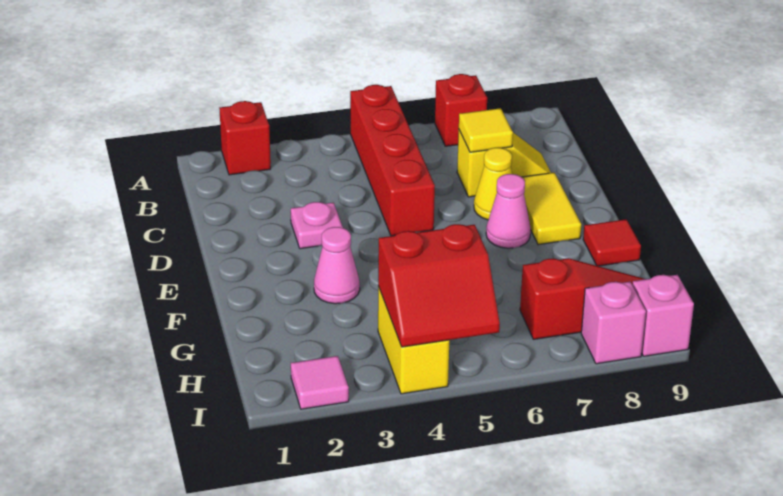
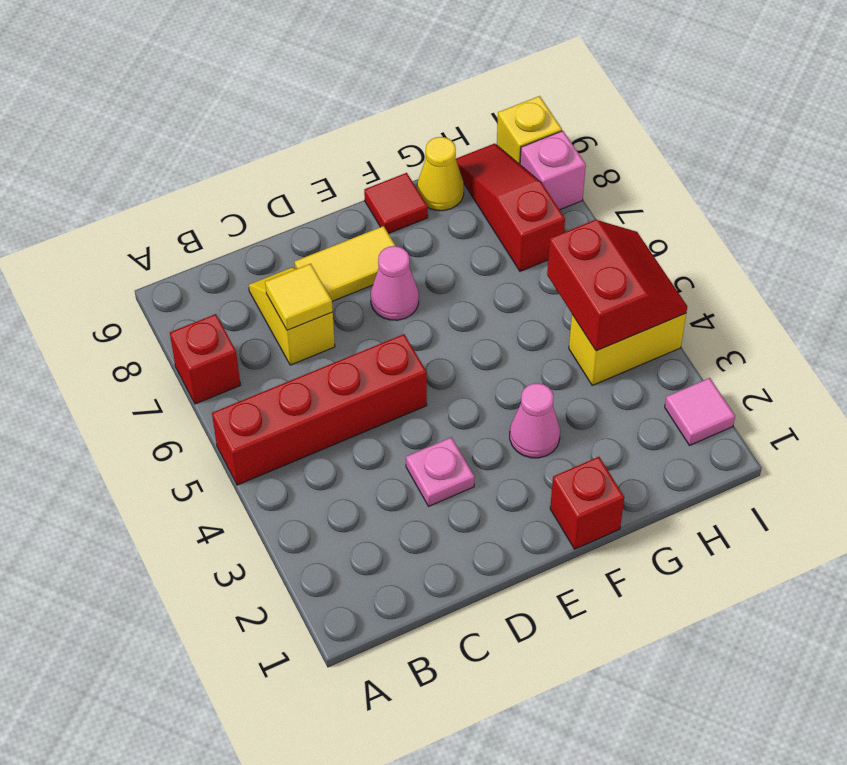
red brick A2 level 1 -> red brick F1 level 1
yellow cone D7 level 1 -> yellow cone G9 level 1
pink brick I9 level 1 -> yellow brick I9 level 1

